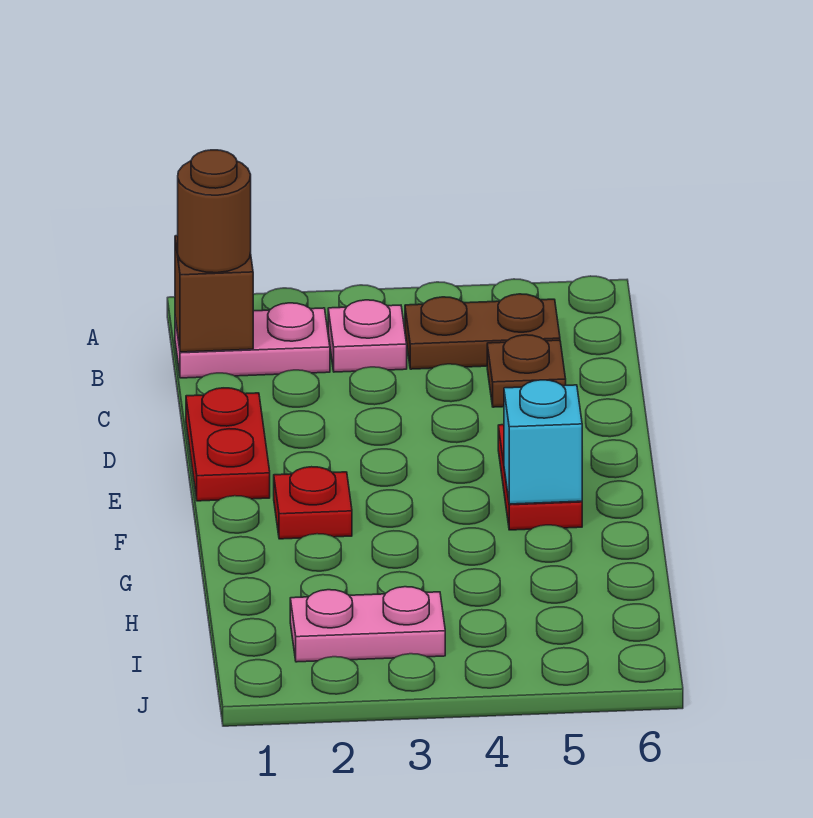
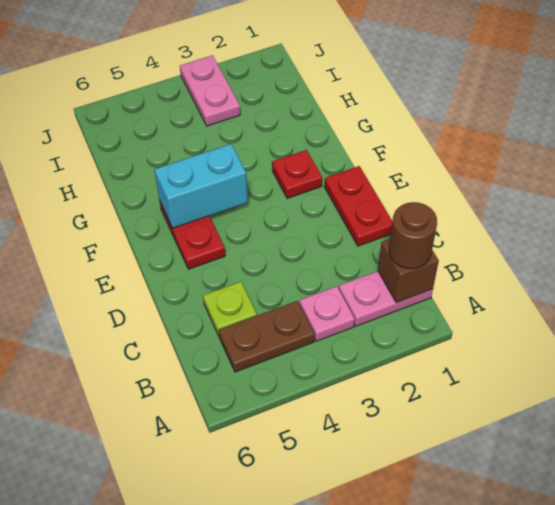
brown plate C5 level 1 -> lime plate C5 level 1
cyan brick F5 level 2 -> cyan brick F4:F5 level 2
pink plate I2:I3 level 1 -> pink plate I3:J3 level 1

